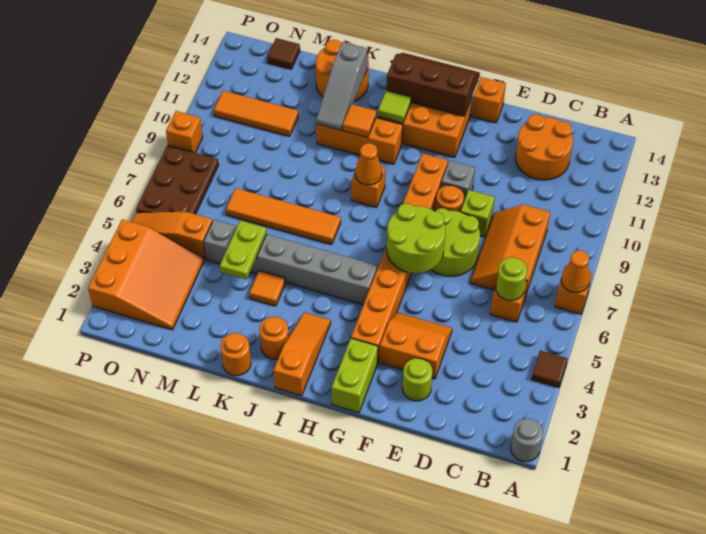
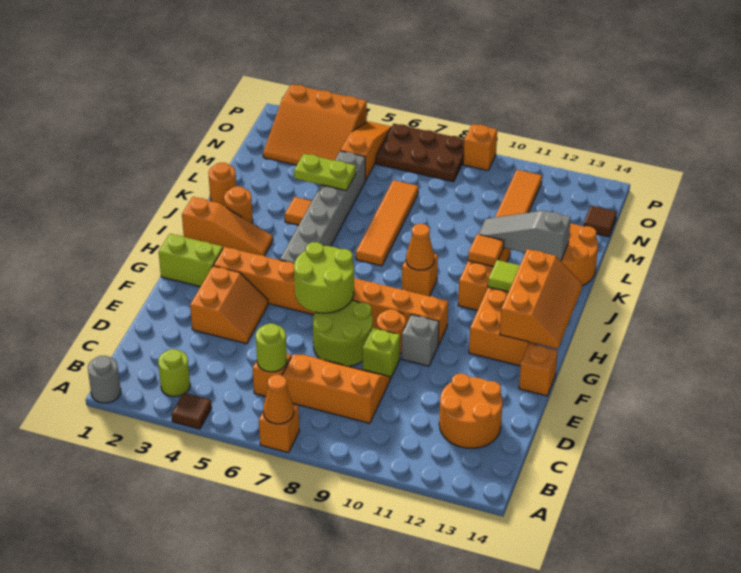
lime round brick E2 level 1 -> lime round brick B3 level 1
brown slope G13:I14 level 2 top 13 -> orange slope G13:I14 level 2 top 13

